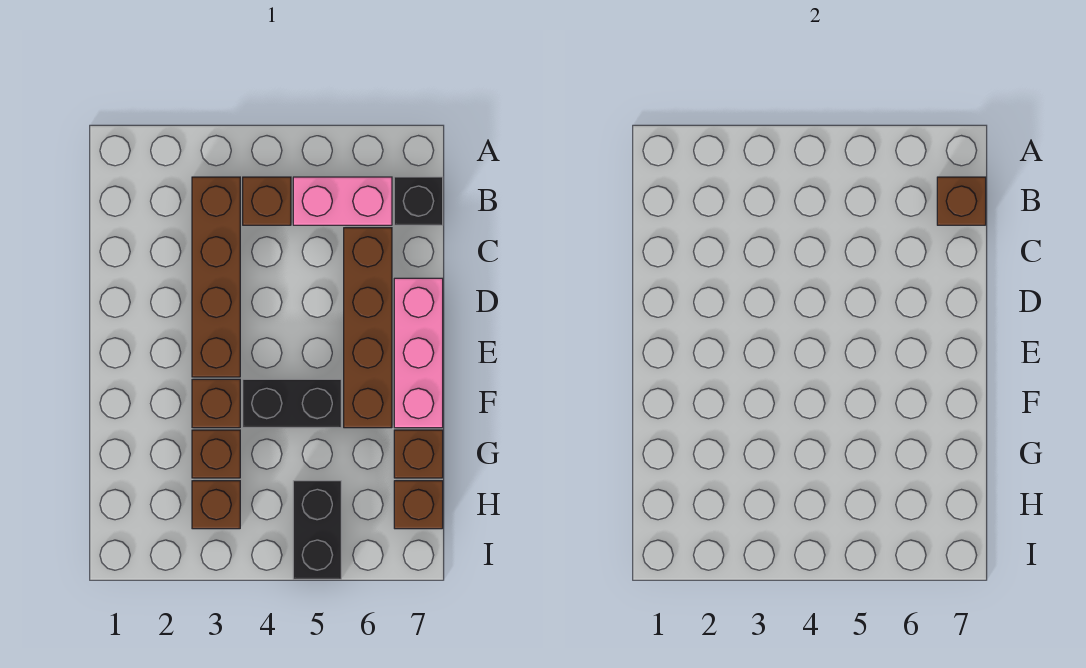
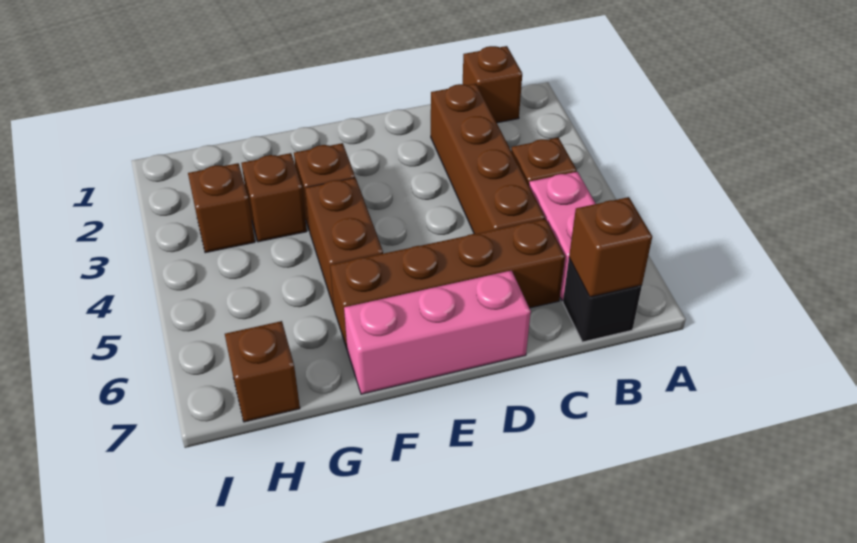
brown brick B3:E3 level 1 -> brown brick C2:C5 level 1
black brick F4:F5 level 1 -> brown brick F4:F5 level 1
brown brick G7 level 1 -> brown brick B1 level 1
black brick H5:I5 level 1 -> none

